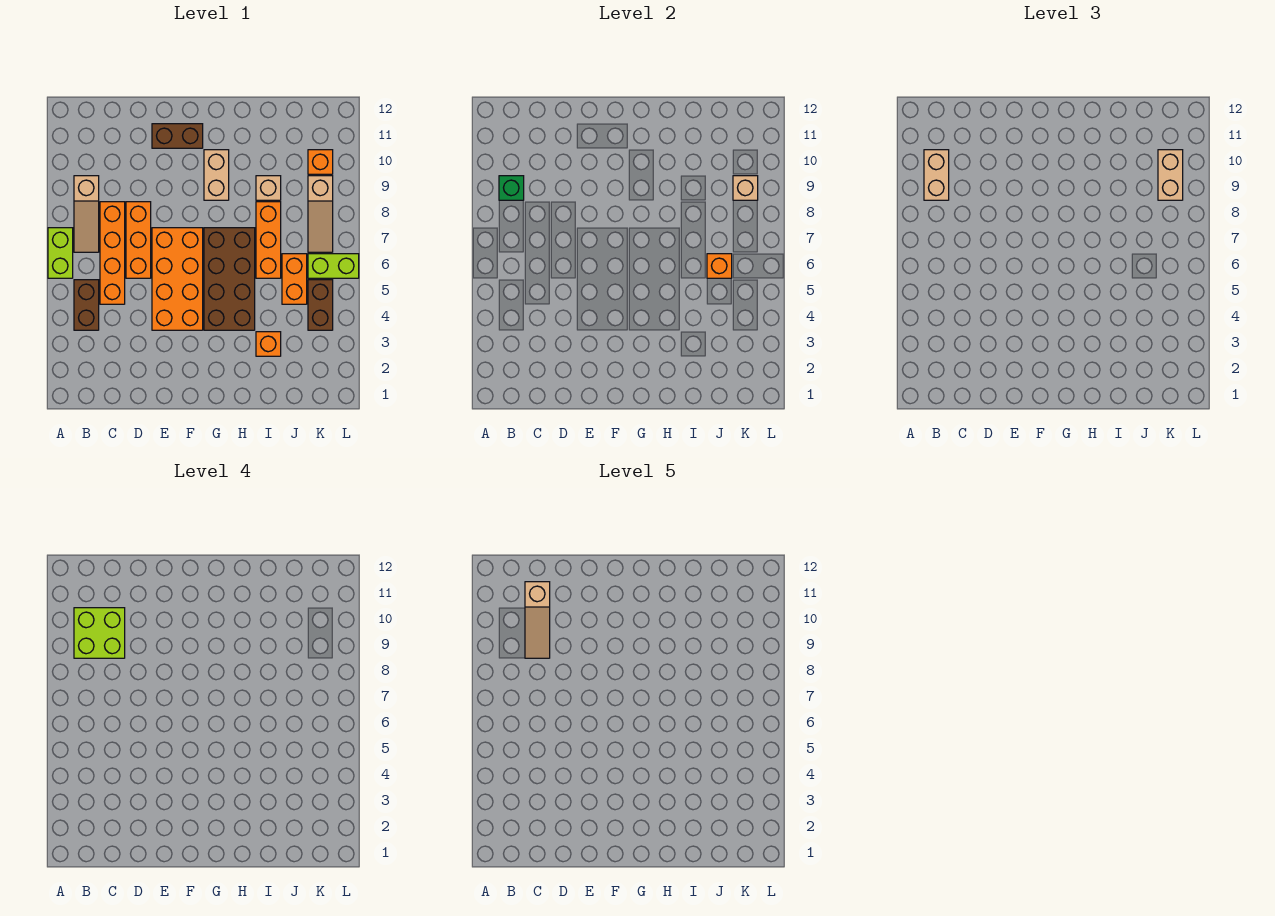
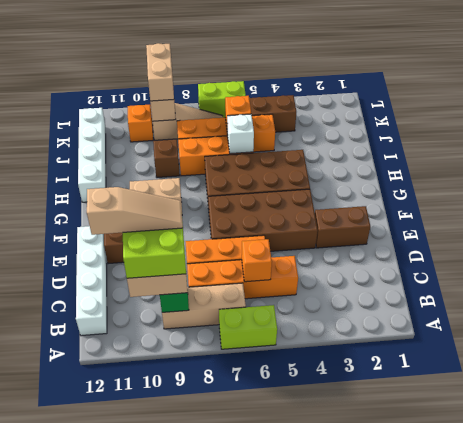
brown brick B4:B5 level 1 -> brown brick E2:E3 level 1
tan slope B7:B9 level 1 top 9 -> tan brick B7:B9 level 1
none -> white brick B12:E12 level 1
orange brick E4:F7 level 1 -> brown brick E4:F7 level 1
none -> white brick H12:K12 level 1
orange brick I3 level 1 -> orange brick C6 level 2
none -> white brick I6 level 2
tan brick I9 level 1 -> brown brick I9 level 1
orange brick J5:J6 level 1 -> orange brick J5:J8 level 1
lime brick K6:L6 level 1 -> lime brick L6:L7 level 1
tan brick K9:K10 level 3 -> tan brick K9:L9 level 3

